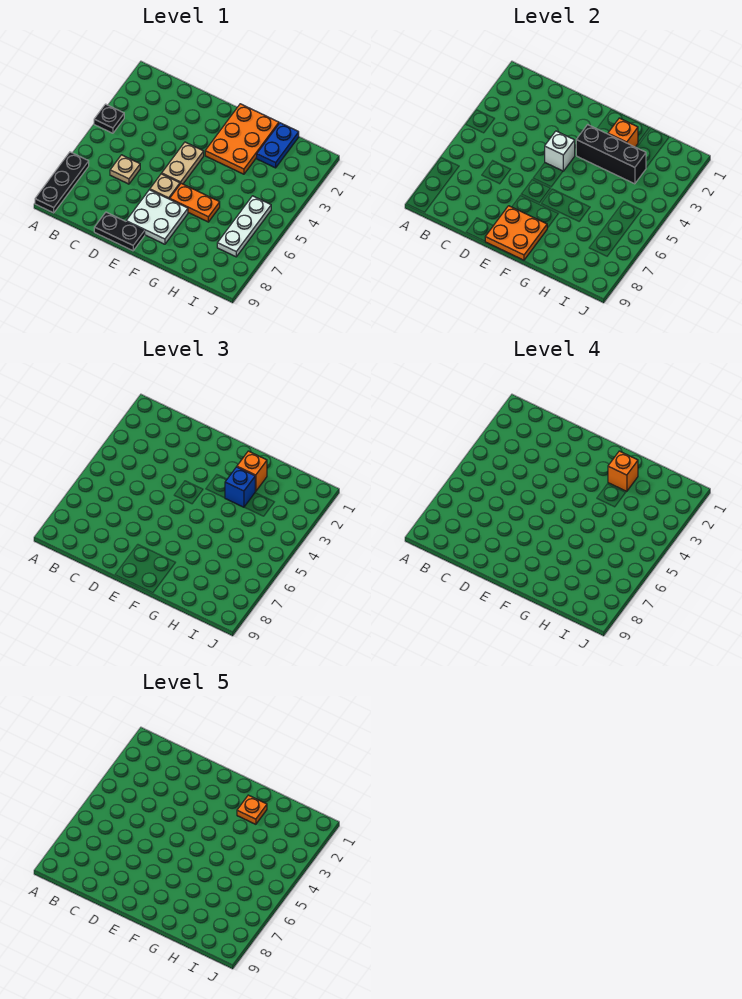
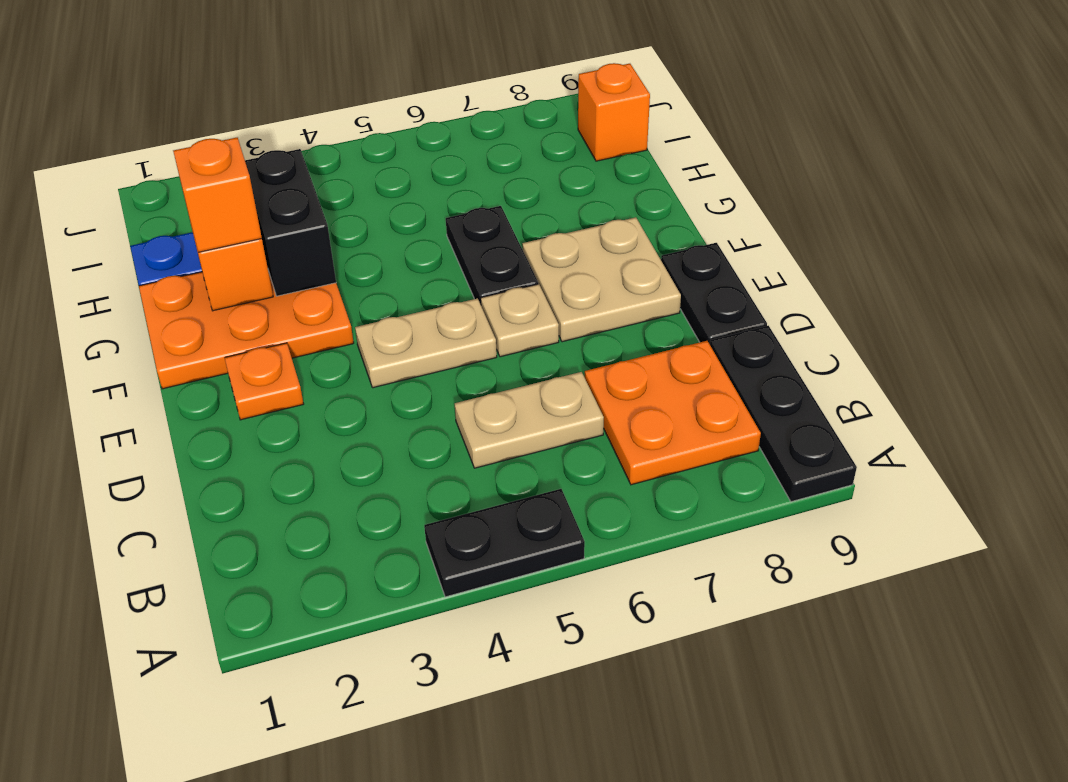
black plate A4 level 1 -> black plate A4:A5 level 1
black plate A7:A9 level 1 -> black plate A9:C9 level 1
tan plate C6 level 1 -> tan plate C5:C6 level 1
white brick E4 level 2 -> none
white plate E7:F8 level 1 -> tan plate E7:F8 level 1
orange plate E8:F9 level 2 -> orange plate B7:C8 level 1
black brick F3:H3 level 2 -> black brick G3:H3 level 2
orange plate F6:G6 level 1 -> black plate F6:G6 level 1
orange brick G2 level 4 -> orange brick I9 level 1
orange plate G2 level 5 -> orange plate E2 level 1
blue brick G3 level 3 -> none
white plate I5:I7 level 1 -> none

